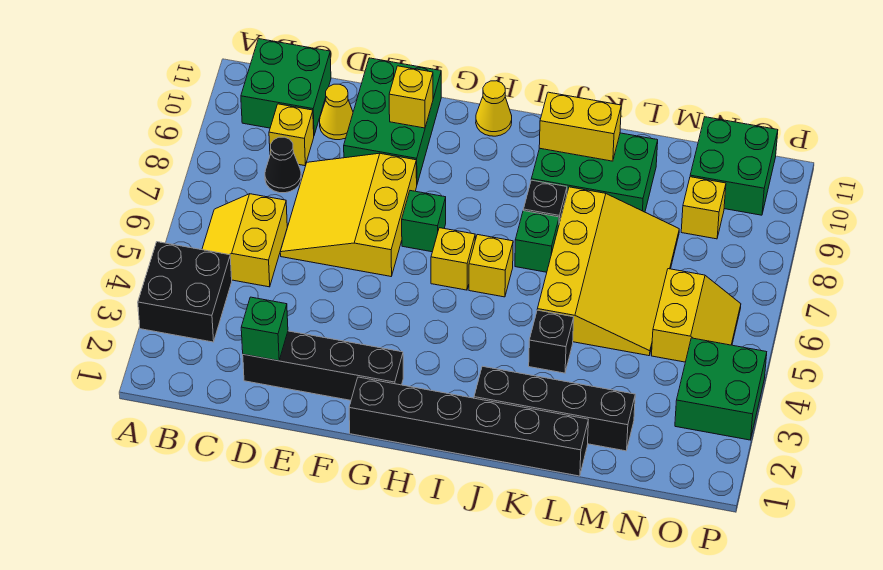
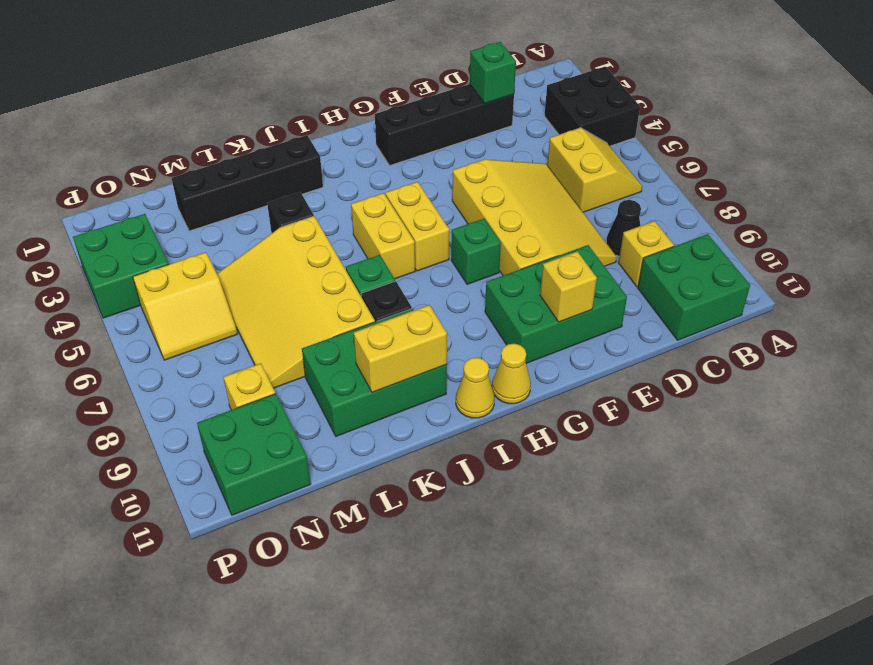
yellow slope D6:F8 level 1 top F -> yellow slope D5:F8 level 1 top F
yellow cone D10 level 1 -> yellow cone I11 level 1
green brick E9:F11 level 1 -> green brick E9:G10 level 1
black brick G1:L1 level 1 -> none
yellow brick H6 level 1 -> yellow brick H5:H6 level 1
yellow brick I6 level 1 -> yellow brick I5:I6 level 1
yellow slope N5:O6 level 1 top N -> yellow slope N5:O6 level 1 top 5

